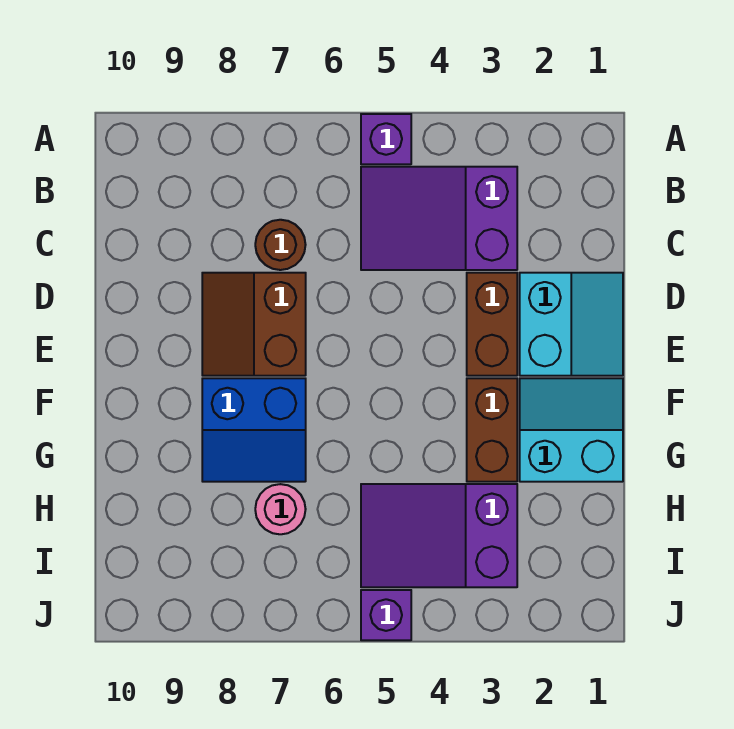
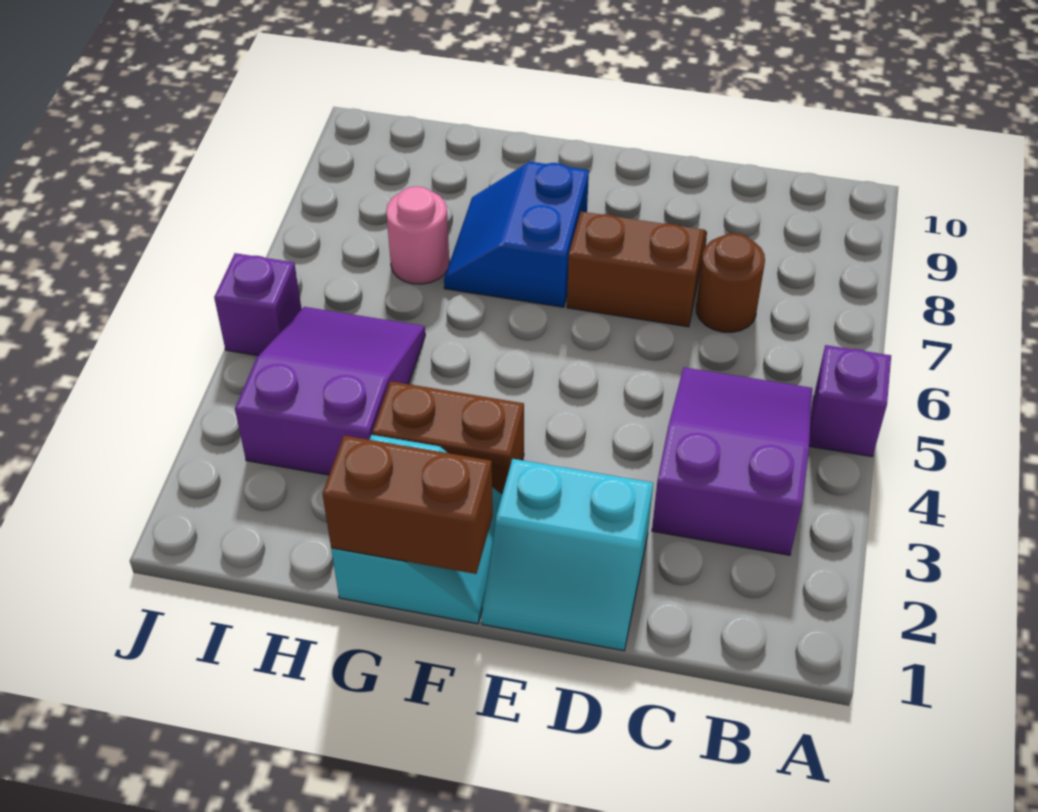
brown brick D3:E3 level 1 -> brown brick F1:G1 level 2

